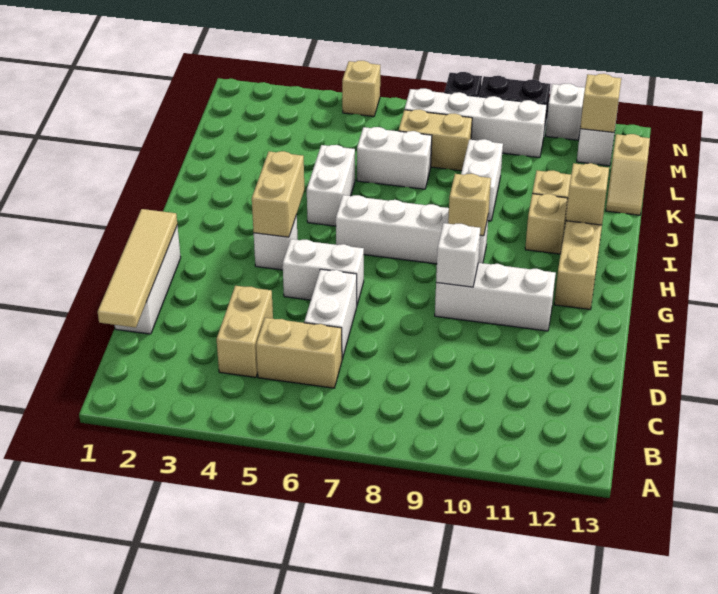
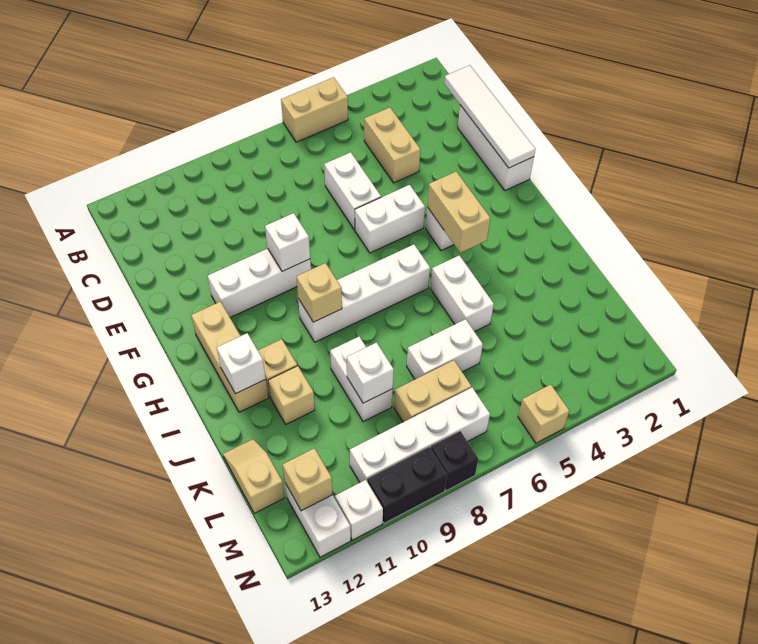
tan tile C1:F1 level 2 -> white tile C1:F1 level 2
tan brick C5:C6 level 1 -> tan brick A5:A6 level 1
tan brick I12 level 2 -> white brick I12 level 2
none -> white brick K9 level 2

